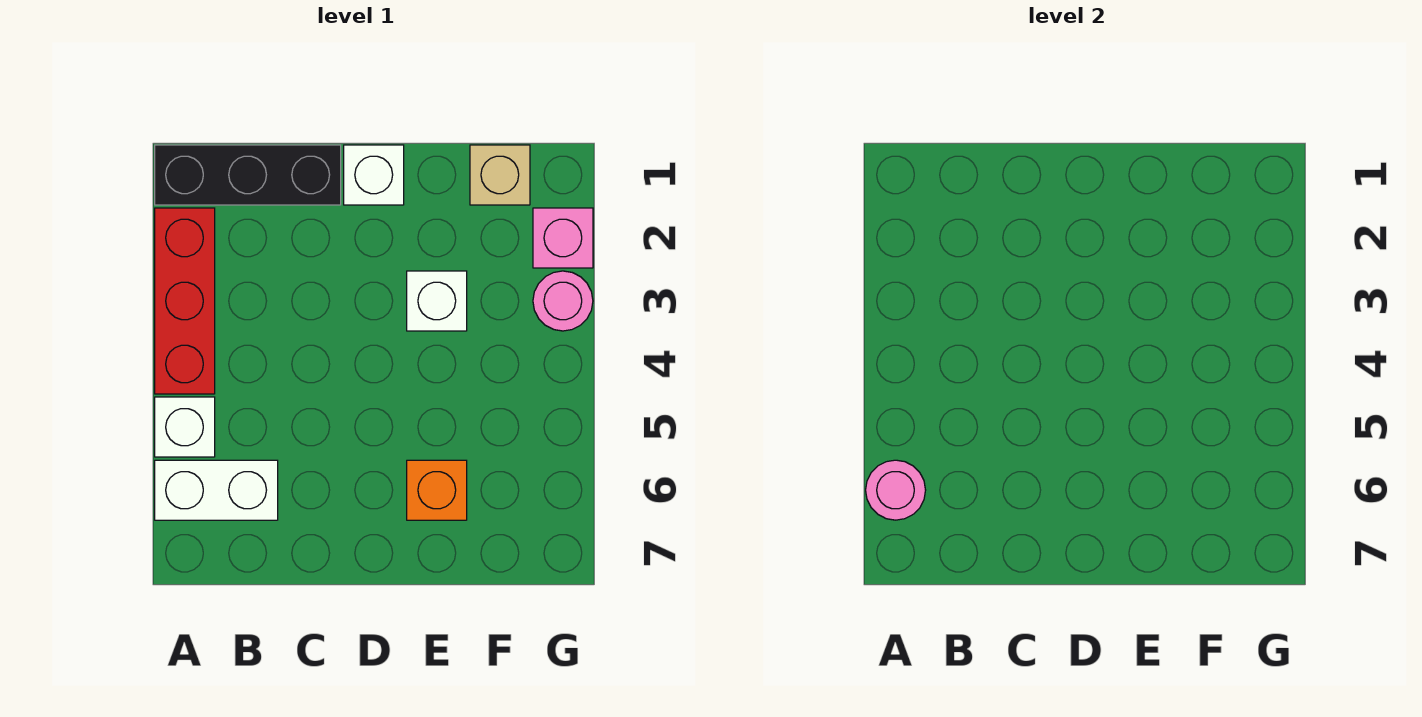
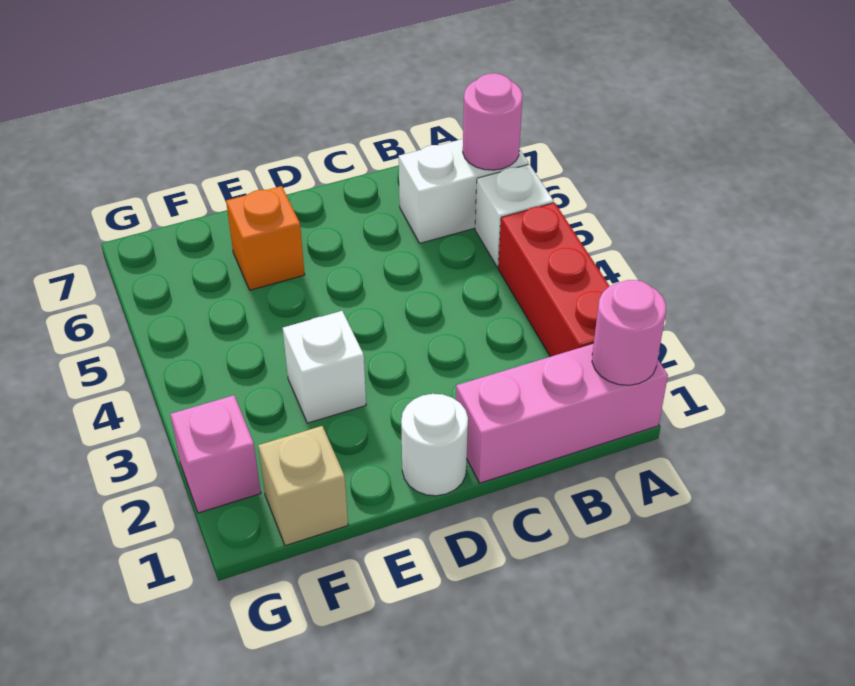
black brick A1:C1 level 1 -> pink brick A1:C1 level 1
white brick D1 level 1 -> white round brick D1 level 1
pink round brick G3 level 1 -> pink round brick A1 level 2

